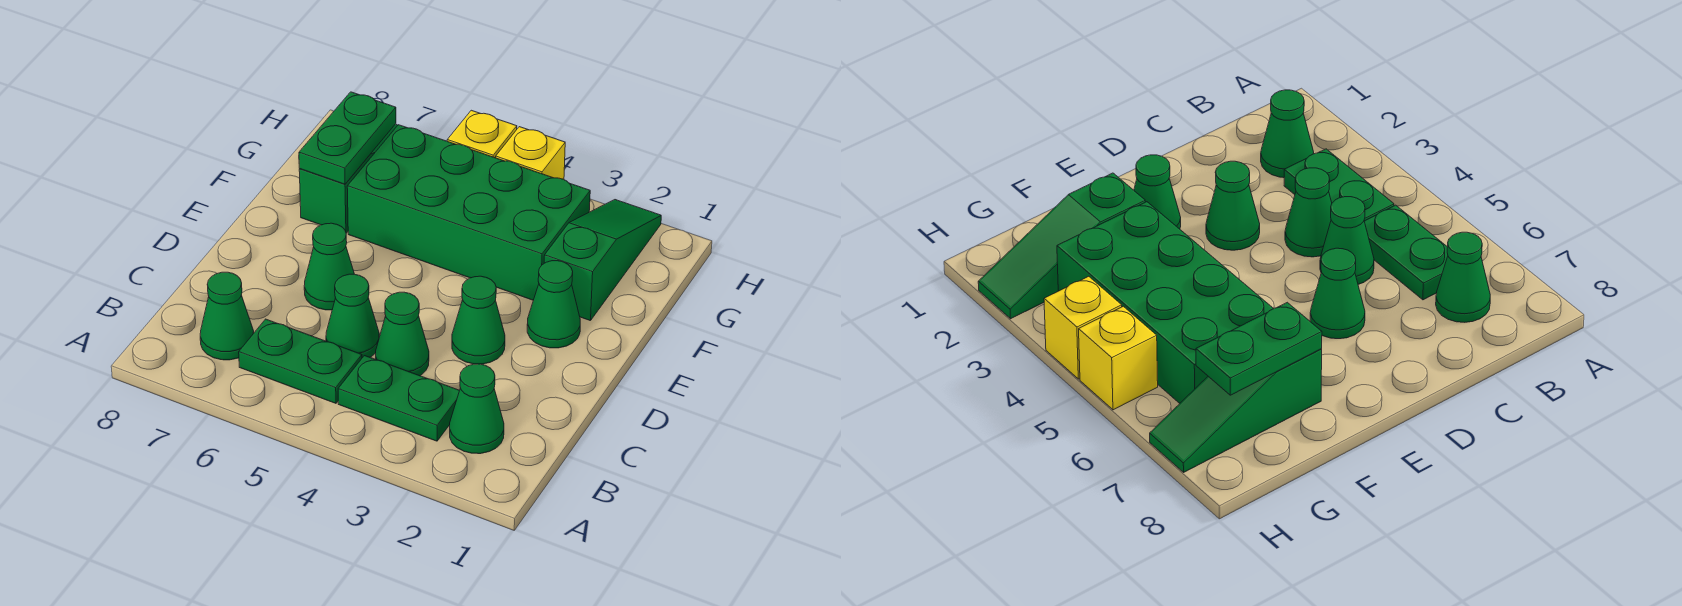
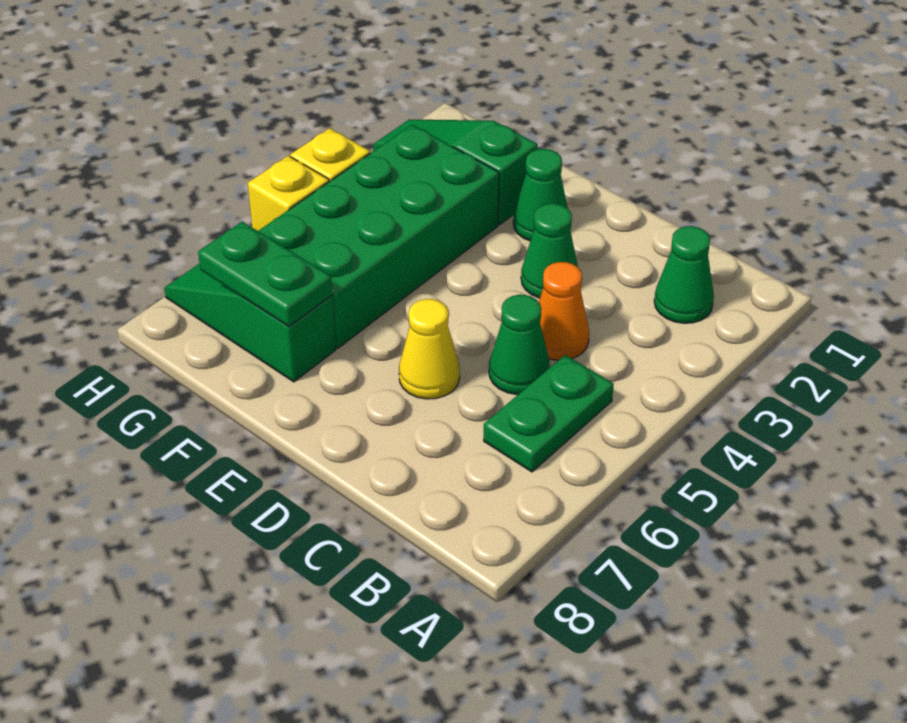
green plate B3:B4 level 1 -> none
green cone B7 level 1 -> none
green cone C4 level 1 -> orange cone C4 level 1
green cone D6 level 1 -> yellow cone D6 level 1

